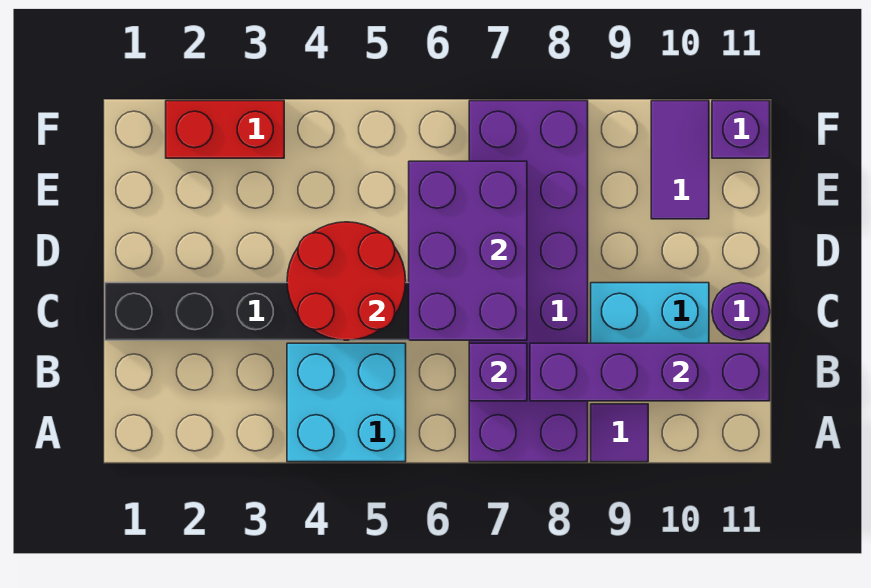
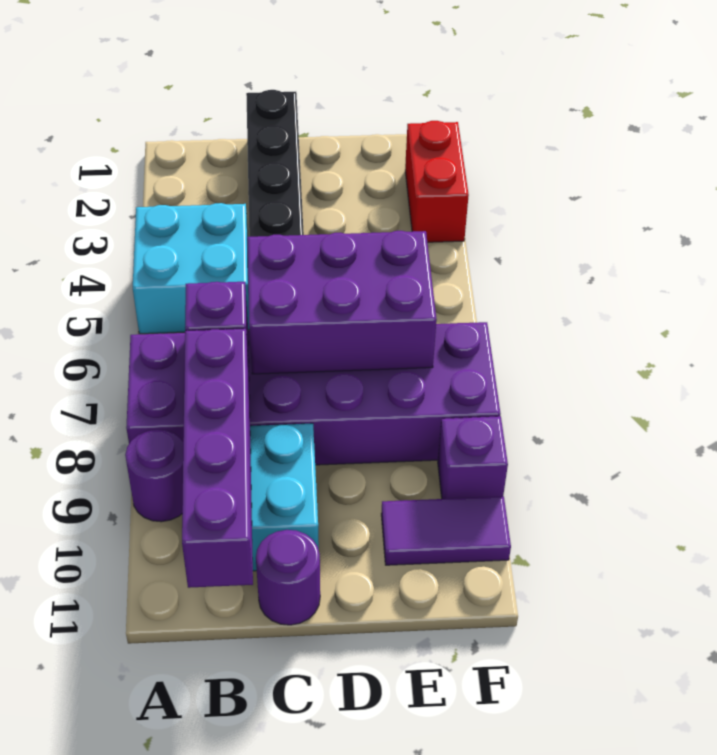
purple tile A9 level 1 -> purple round brick A9 level 1
red round brick C4:D5 level 2 -> none
purple brick F11 level 1 -> purple brick F9 level 1

